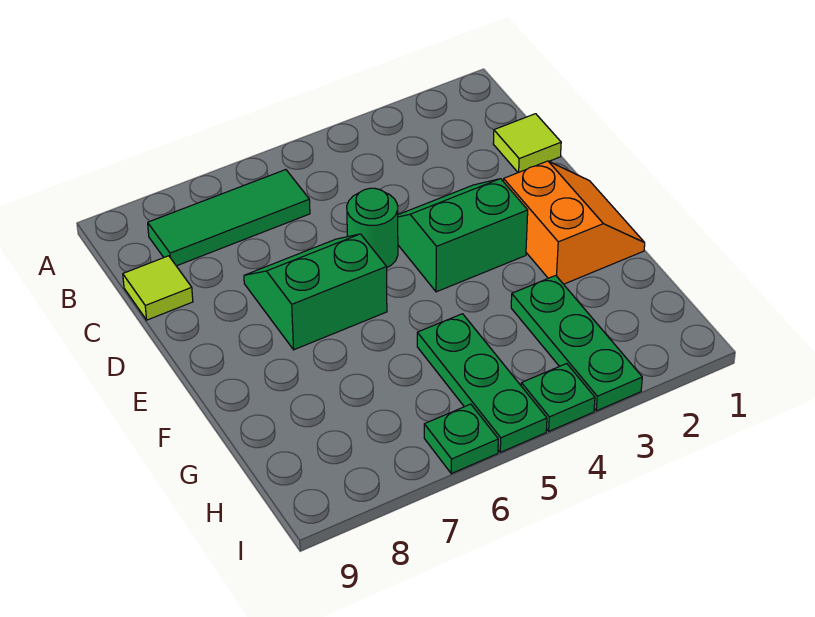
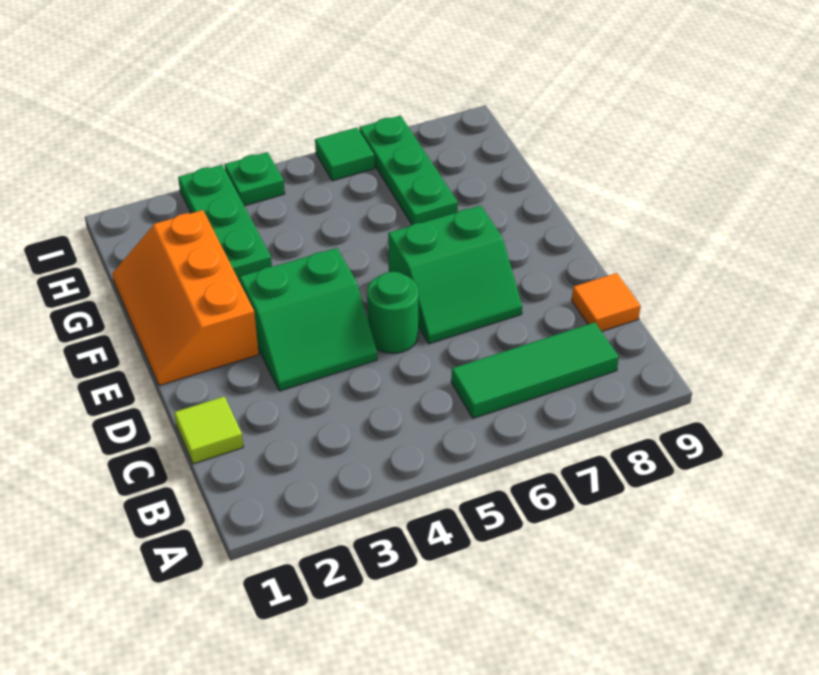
lime tile C9 level 1 -> orange tile C9 level 1
orange slope E1:F2 level 1 top 2 -> orange slope E1:G2 level 1 top 2
green plate G5:I5 level 1 -> green plate G7:I7 level 1
green plate I6 level 1 -> green tile I6 level 1

